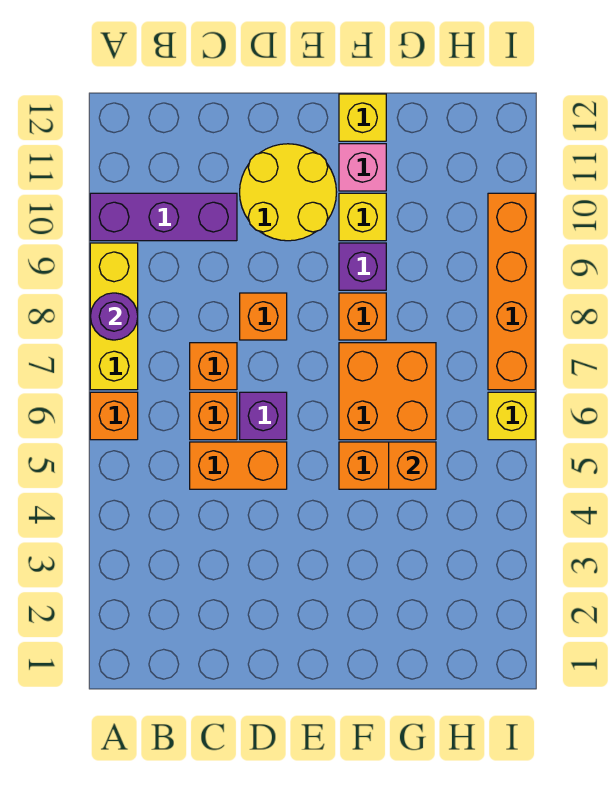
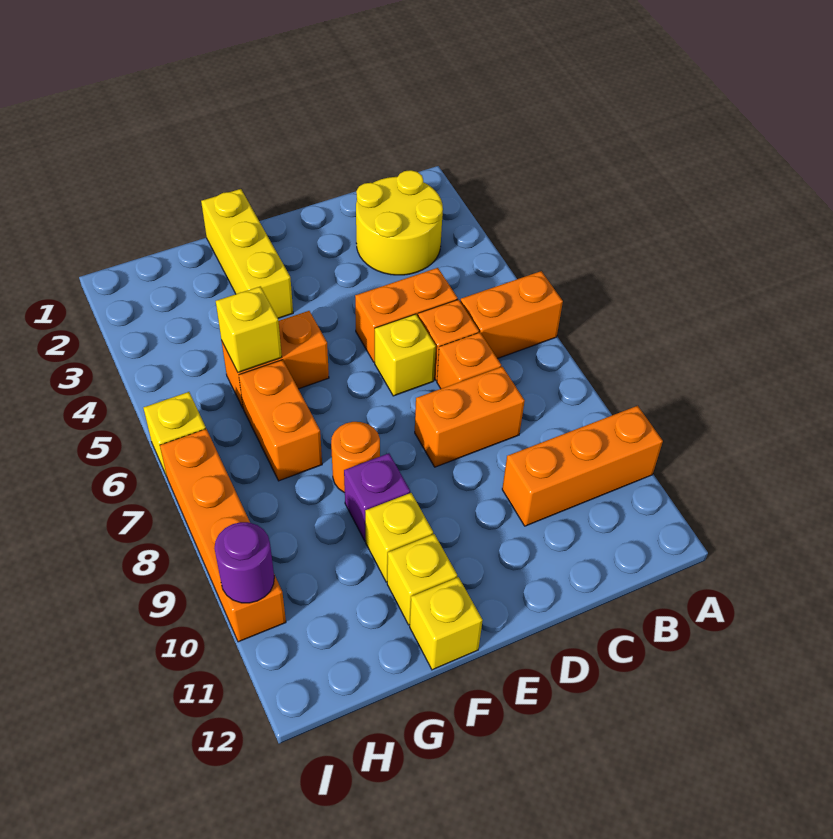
orange brick A6 level 1 -> orange brick A6:B6 level 1
yellow brick A7:A9 level 1 -> yellow brick F1:F3 level 1
purple round brick A8 level 2 -> purple round brick I10 level 2
purple brick A10:C10 level 1 -> orange brick A10:C10 level 1
purple brick D6 level 1 -> yellow brick D6 level 1
orange brick D8 level 1 -> orange brick C8:D8 level 1
yellow round brick D10:E11 level 1 -> yellow round brick B2:C3 level 1
orange brick F6:G7 level 1 -> orange brick G6:G7 level 1
orange brick F8 level 1 -> orange round brick F8 level 1
pink brick F11 level 1 -> yellow brick F11 level 1
orange brick G5 level 2 -> yellow brick G5 level 2

